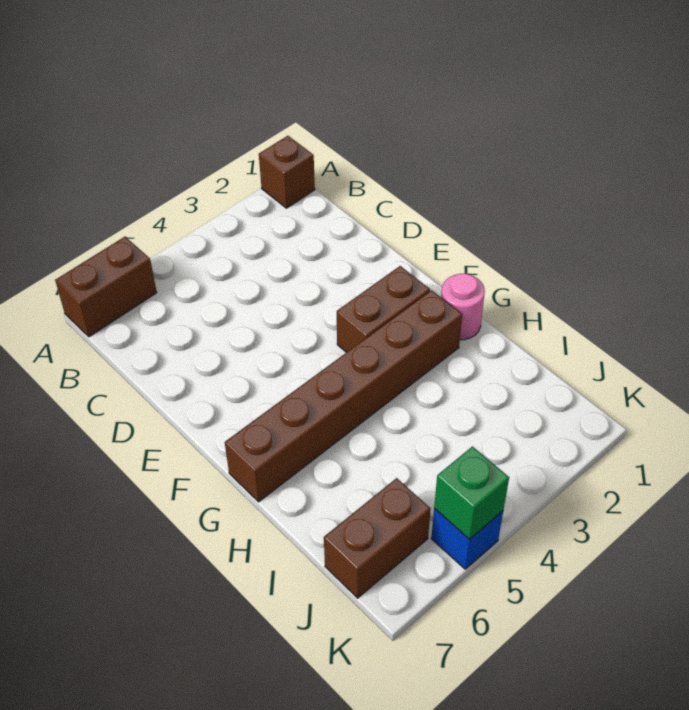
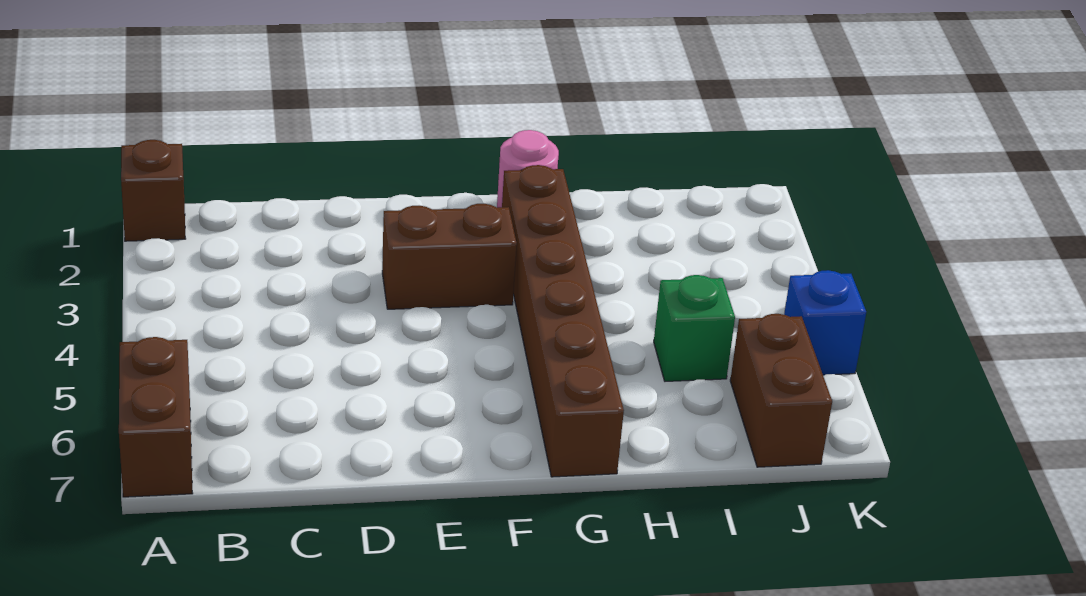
brown brick F2:F3 level 1 -> brown brick E3:F3 level 1
green brick K5 level 2 -> green brick I5 level 1

